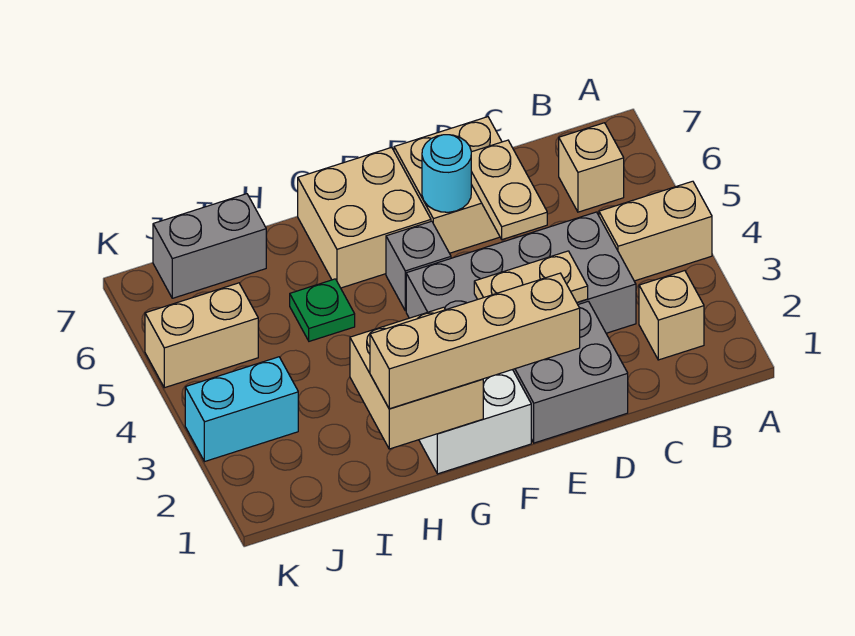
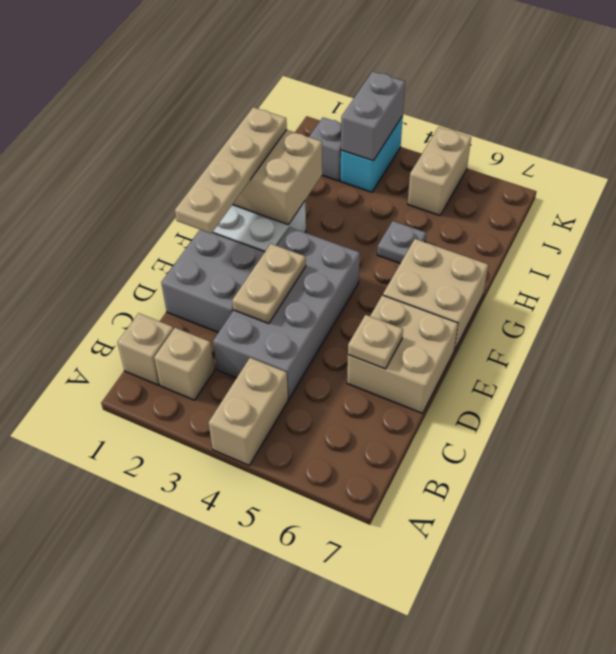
tan brick B6 level 1 -> tan brick B1 level 1
tan plate D5:D6 level 2 -> tan plate D6 level 2
tan brick E1:H1 level 3 -> tan plate E1:H1 level 3
cyan round brick E6 level 2 -> none
grey brick F5 level 1 -> grey brick J2 level 1
green plate H5 level 1 -> grey plate H5 level 1
grey brick I7:J7 level 1 -> grey brick J3:K3 level 2

